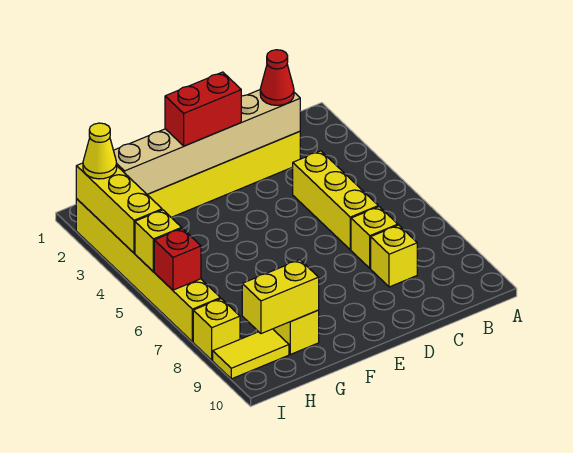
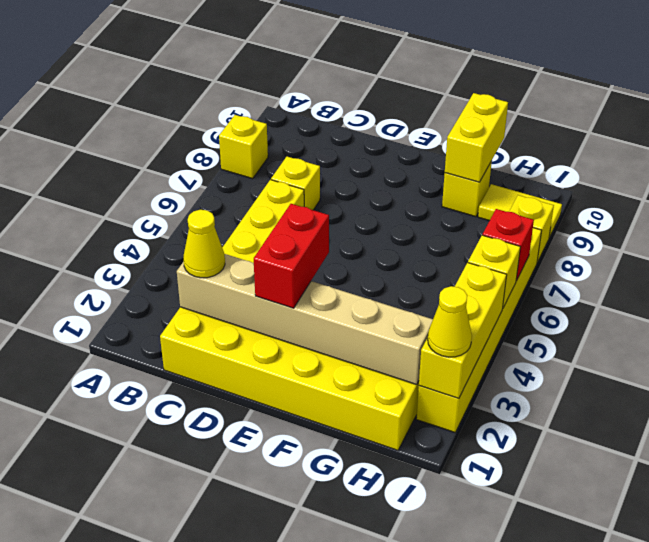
red cone C2 level 3 -> yellow cone C2 level 3
yellow brick C8 level 1 -> yellow brick A8 level 1
red brick E2:F2 level 3 -> red brick E2:E3 level 3
yellow brick G9:H9 level 2 -> yellow brick G9:G10 level 2

